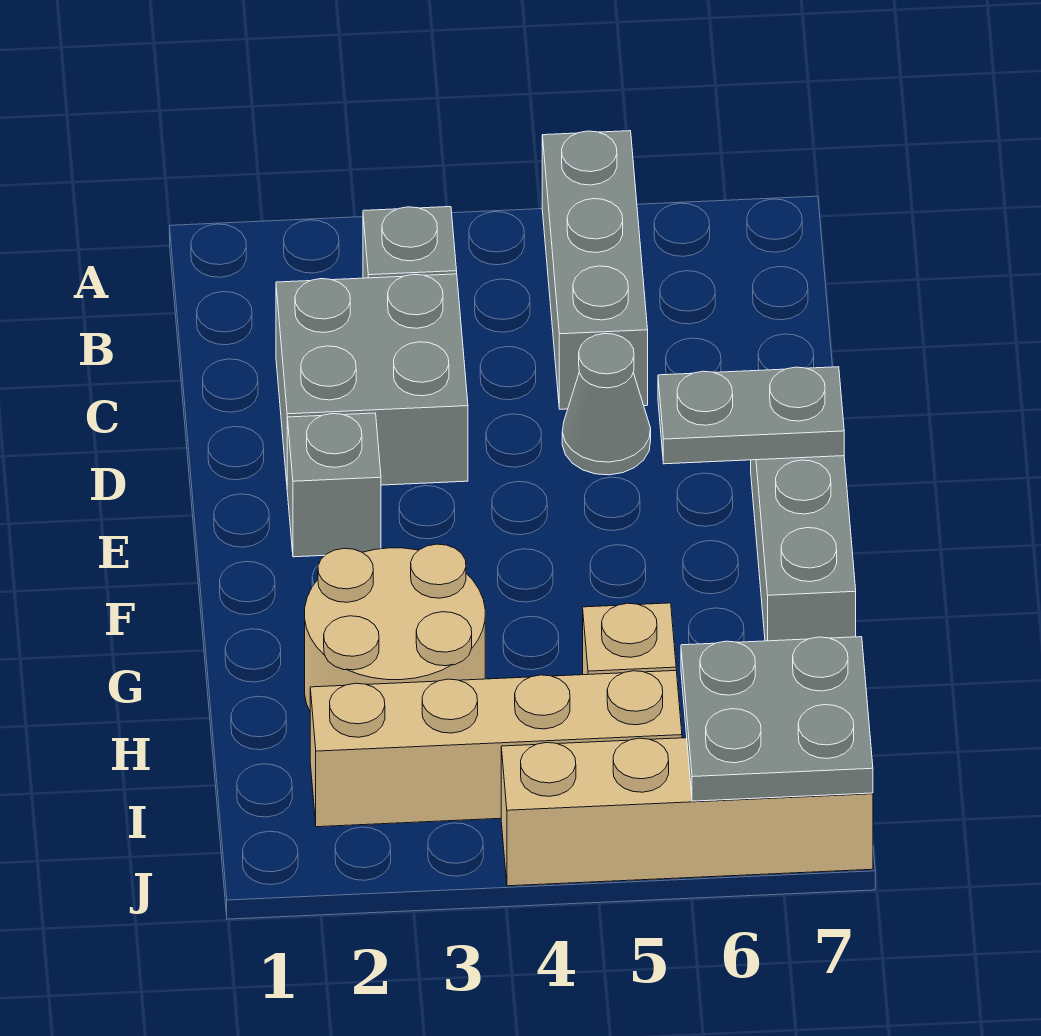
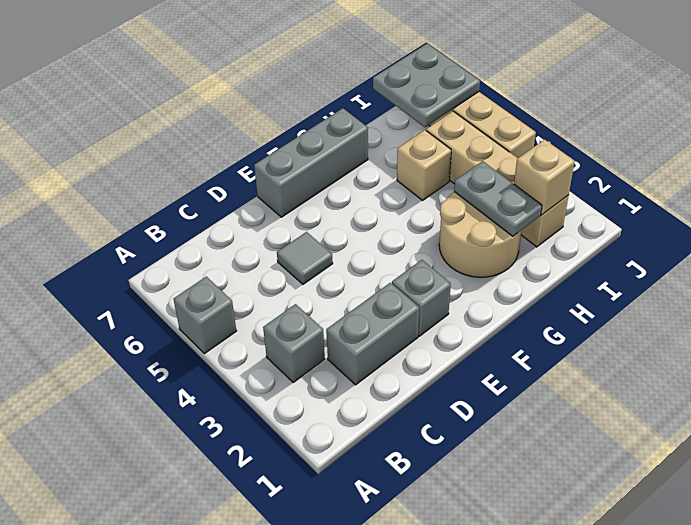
grey brick A5:C5 level 1 -> grey brick A5 level 1
grey brick C2:D3 level 1 -> grey brick C2:D2 level 1
grey cone D5 level 1 -> grey tile D5 level 1
grey plate E6:E7 level 2 -> grey plate H2:H3 level 2
none -> tan brick I2 level 2

